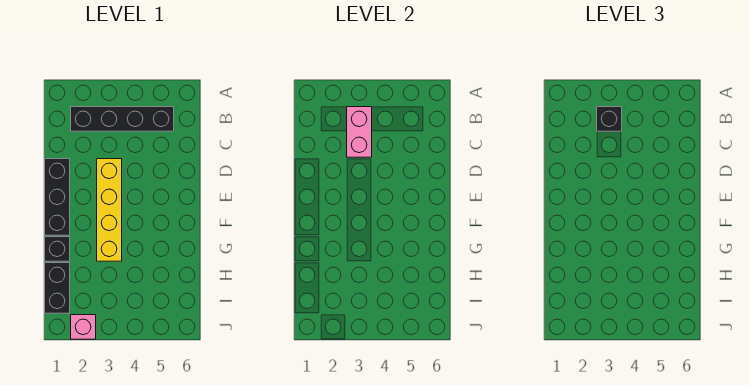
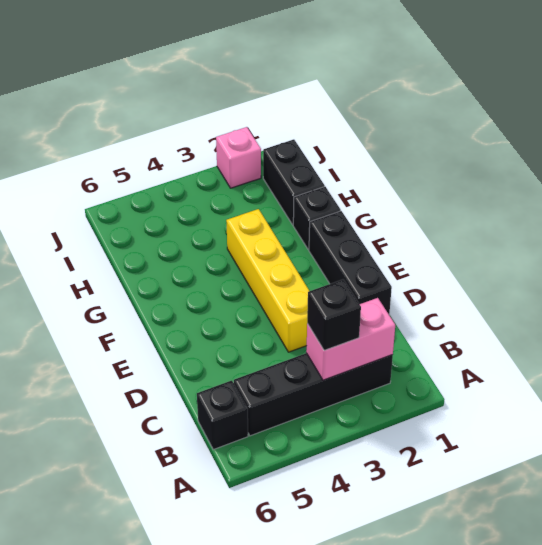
pink brick B3:C3 level 2 -> pink brick B2:B3 level 2
none -> black brick B6 level 1

